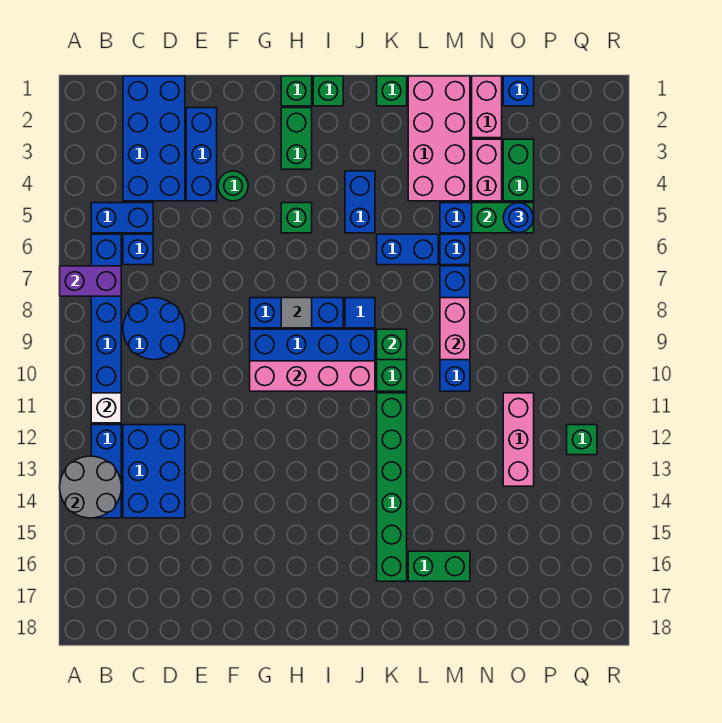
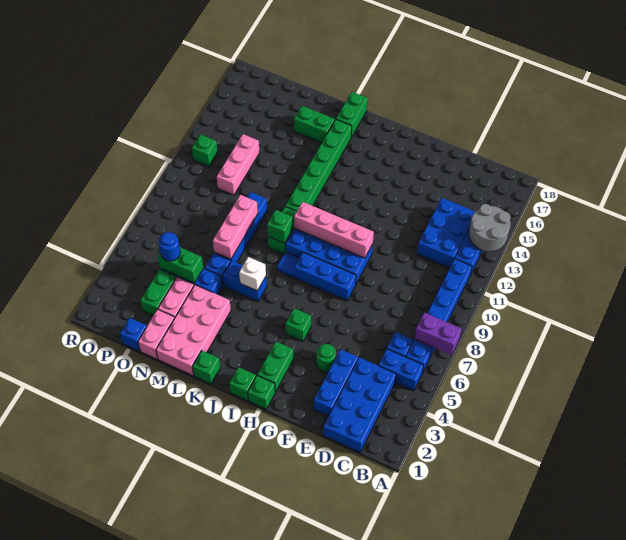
white brick B11 level 2 -> white brick K6 level 2
blue round brick C8:D9 level 1 -> none
grey tile H8 level 2 -> none
blue brick J4:J5 level 1 -> none
none -> green brick K17:K18 level 1
pink brick M8:M9 level 2 -> pink brick M7:M9 level 2

